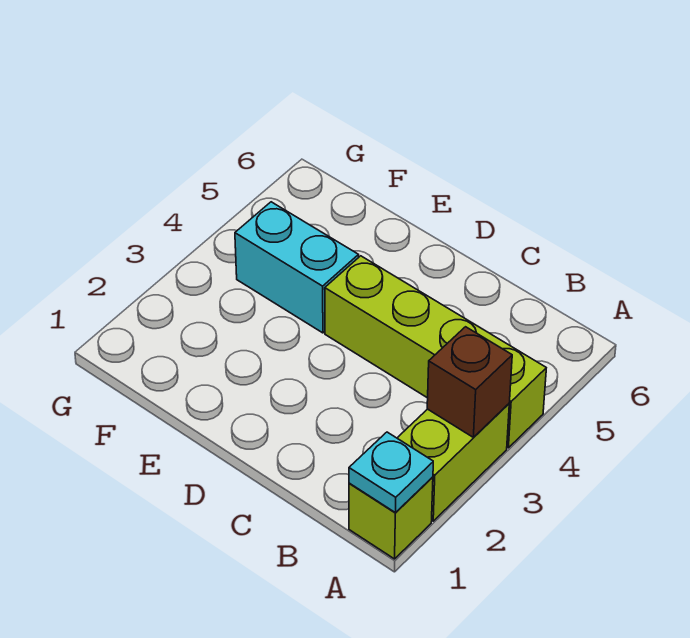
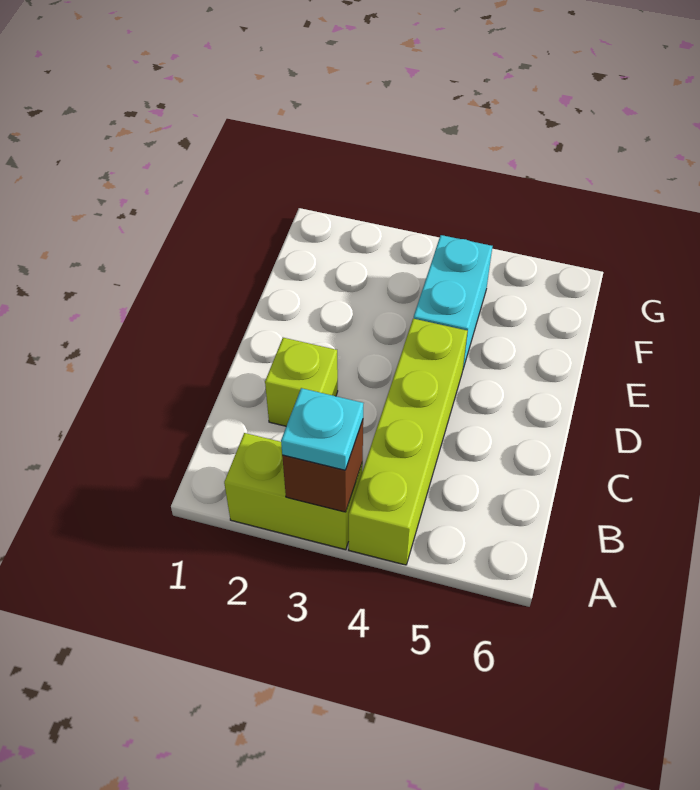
lime brick A1 level 1 -> lime brick C2 level 1
cyan plate A1 level 2 -> cyan plate A3 level 3

